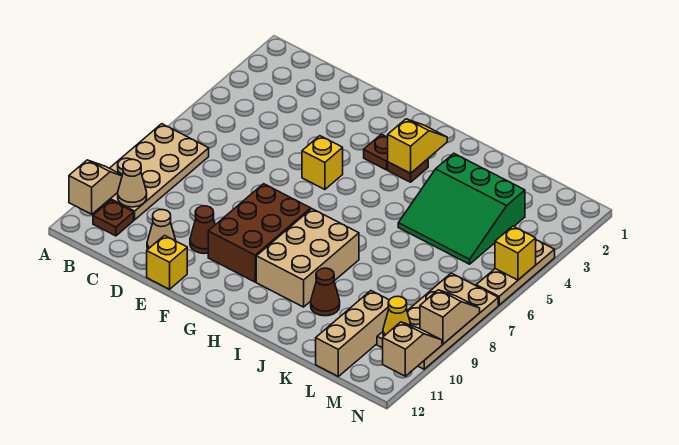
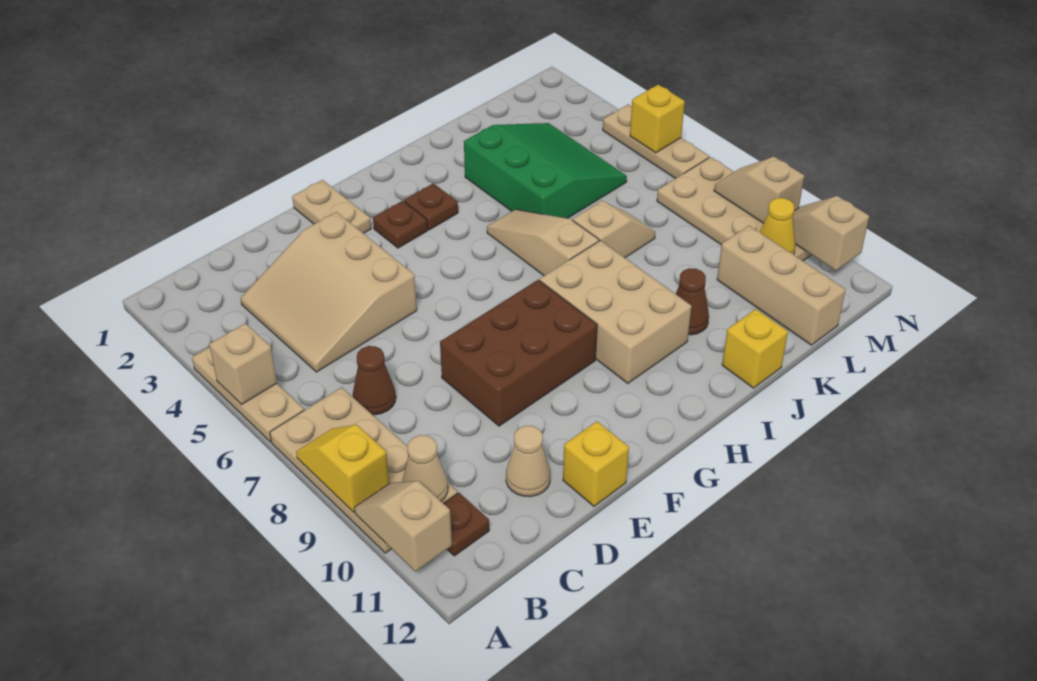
none -> tan plate A4:A6 level 1
none -> tan brick A5 level 2
none -> tan slope C3:E5 level 1 top E
brown cone E10 level 1 -> brown cone C7 level 1
none -> tan plate F1:F2 level 1
yellow brick F5 level 1 -> yellow brick J12 level 1
brown brick F8:G10 level 1 -> brown brick E8:G9 level 1
yellow slope H2:H3 level 2 top 3 -> yellow slope A8:A9 level 2 top 9
none -> tan slope I5:I7 level 1 top 7
green slope J3:L5 level 1 top 3 -> green slope J3:L5 level 1 top J
none -> tan slope J7:K7 level 1 top J

